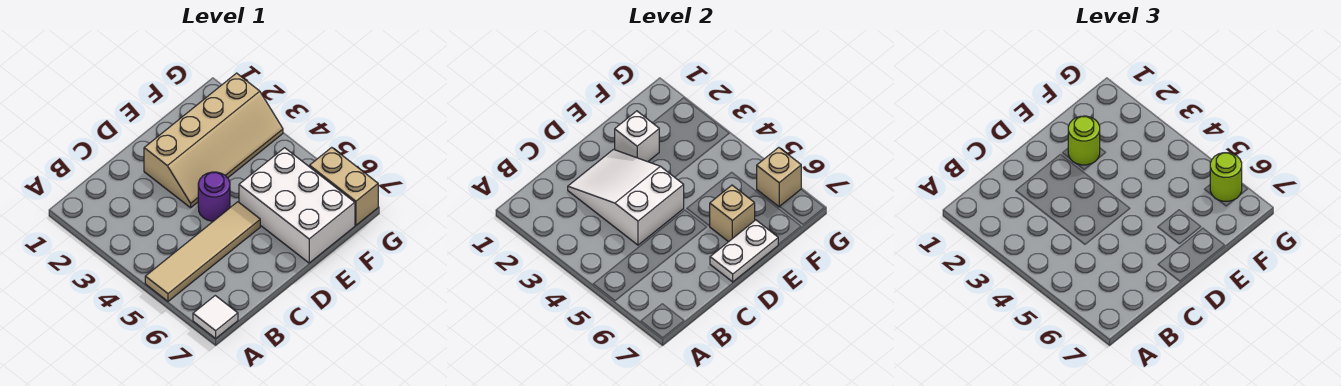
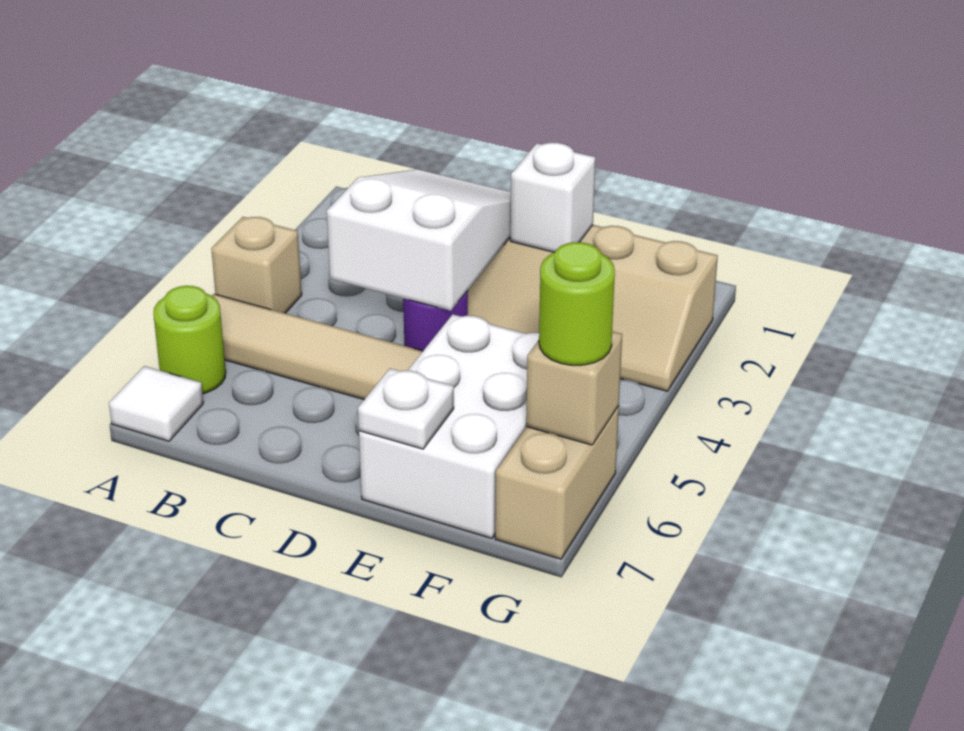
white plate D7:E7 level 2 -> white plate E7 level 2
lime round brick E2 level 3 -> lime round brick A6 level 1
tan brick E6 level 2 -> tan brick A4 level 1

